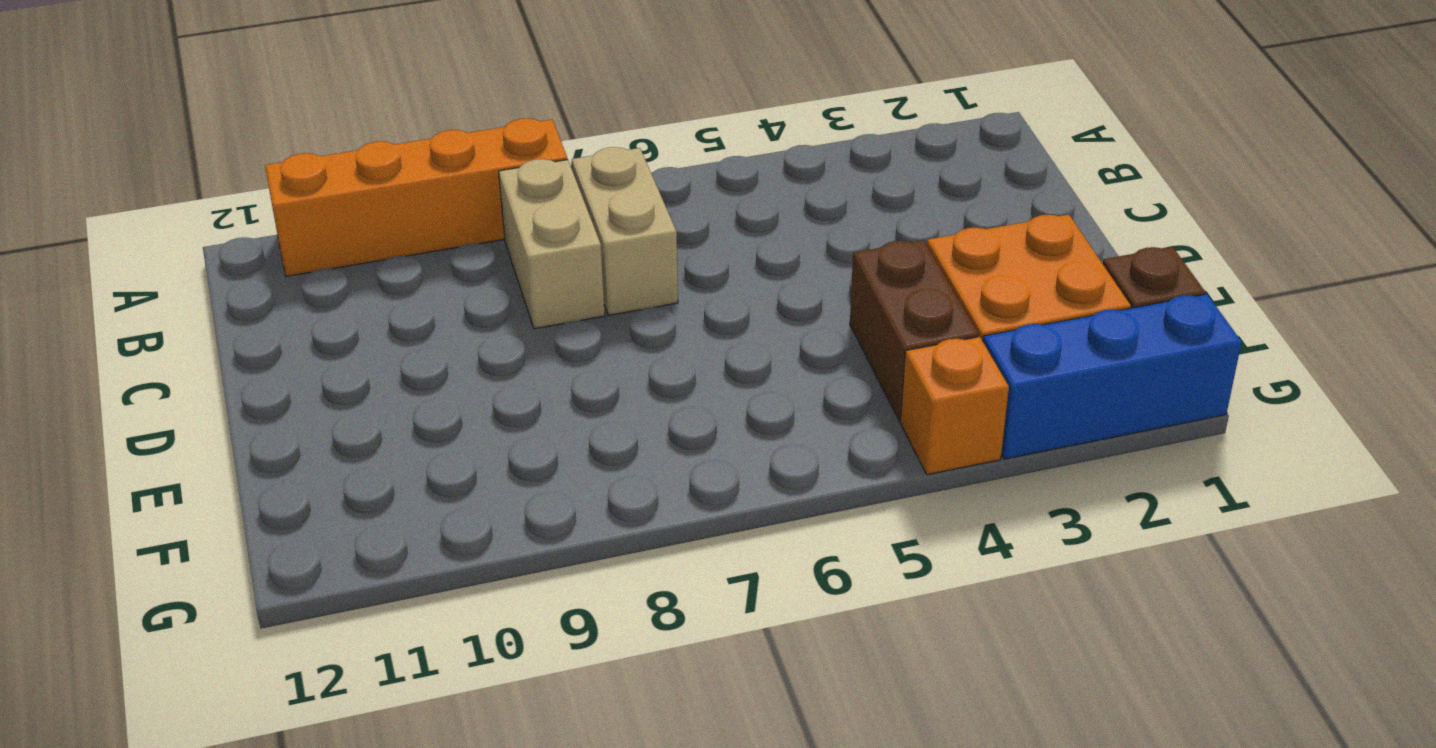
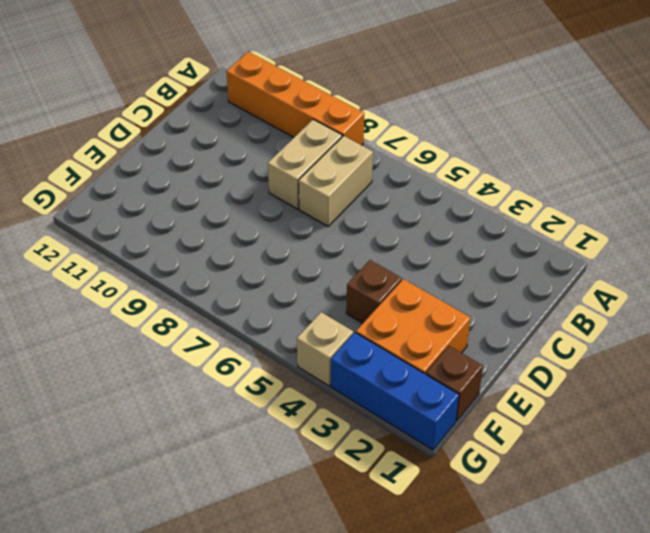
brown brick E4:F4 level 1 -> brown brick E4 level 1
orange brick G4 level 1 -> tan brick G4 level 1

